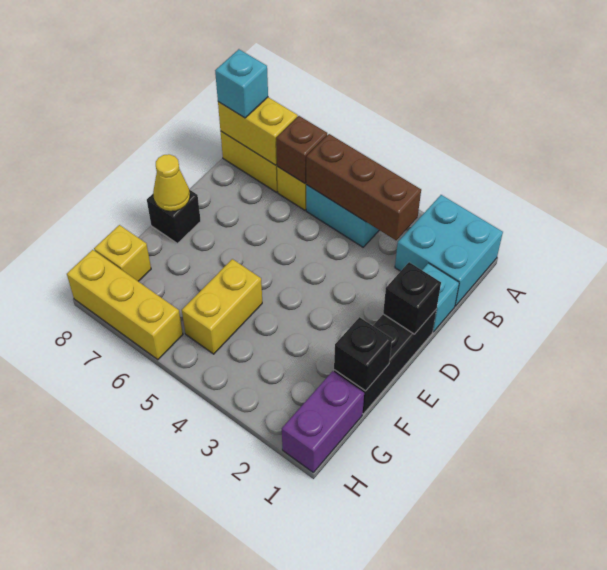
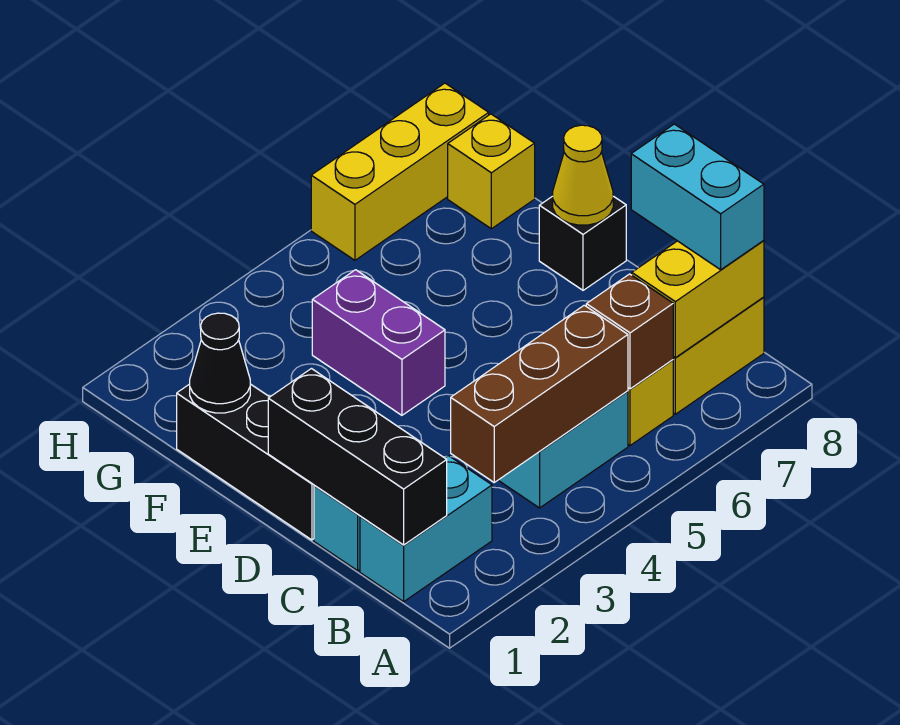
cyan brick A1:B2 level 1 -> cyan brick B1:B2 level 1
cyan brick B8 level 3 -> cyan brick B8:C8 level 3
black brick D1 level 2 -> black brick B1:D1 level 2
black brick F1 level 2 -> black cone F1 level 2
yellow brick F5:G5 level 1 -> none
purple brick G1:H1 level 1 -> purple brick E4:F4 level 1

